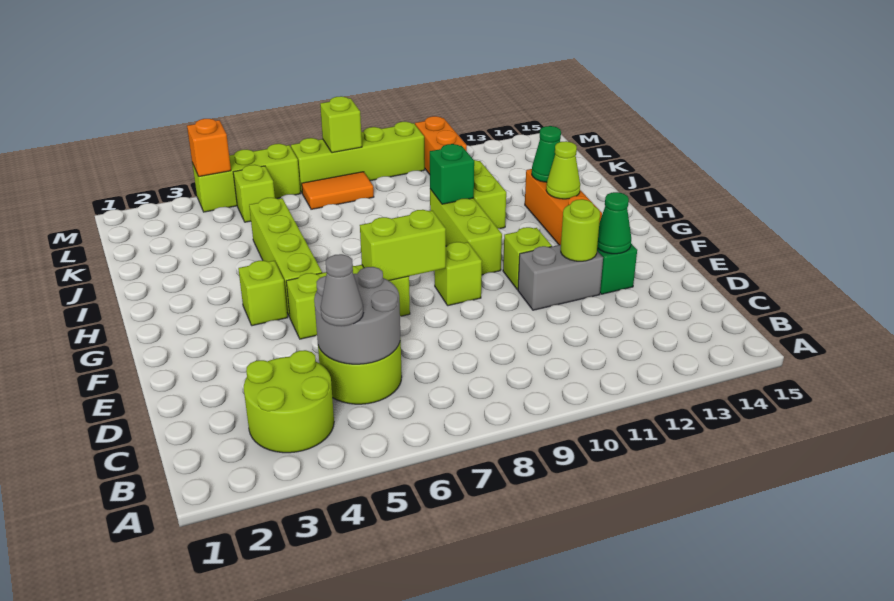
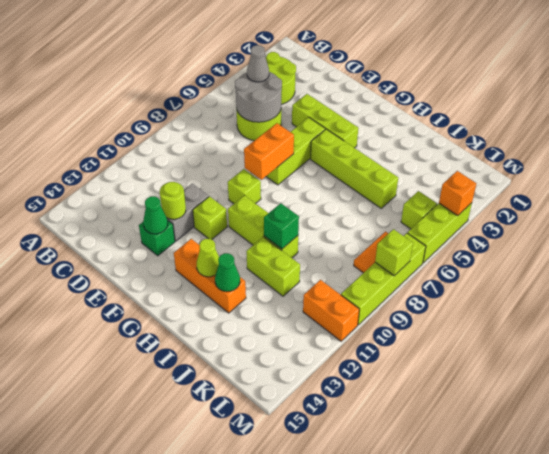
lime brick F7:F8 level 2 -> orange brick F7:F8 level 2
lime brick G4 level 1 -> lime brick E4:G4 level 1

